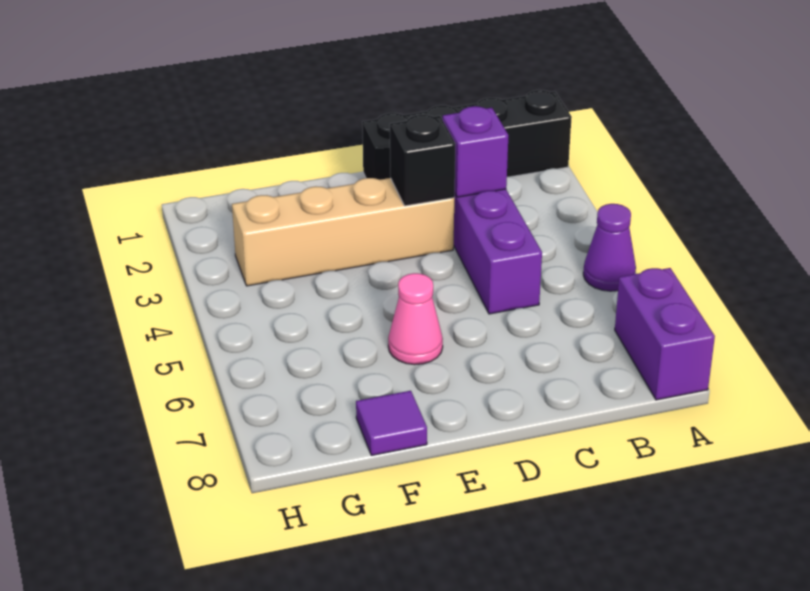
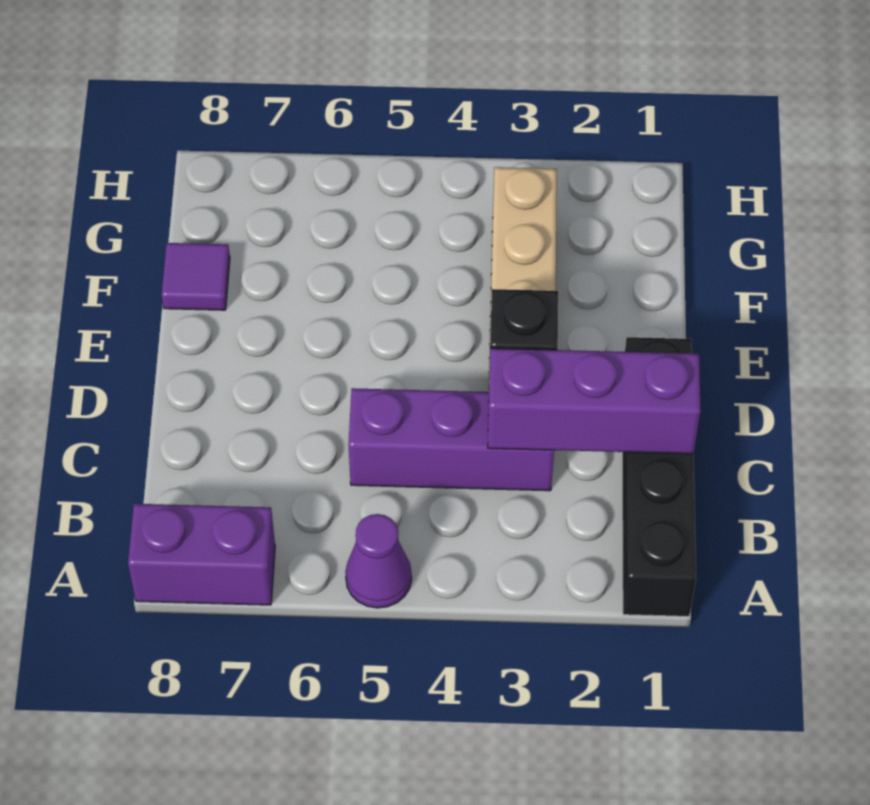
purple brick C3 level 2 -> purple brick C1:C3 level 2
pink cone E6 level 1 -> none

